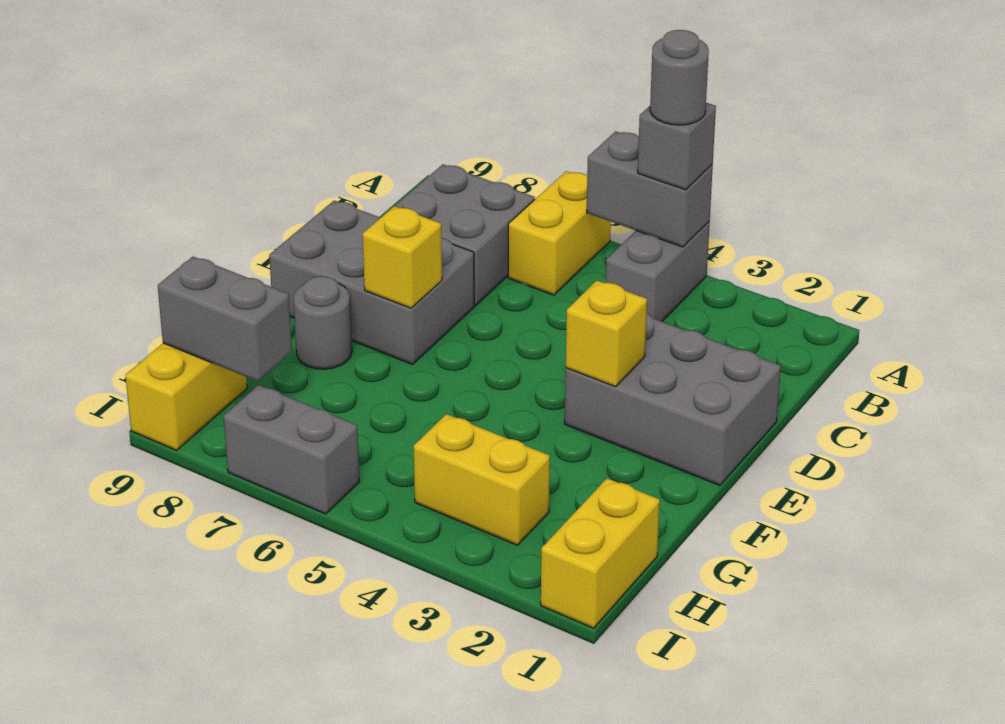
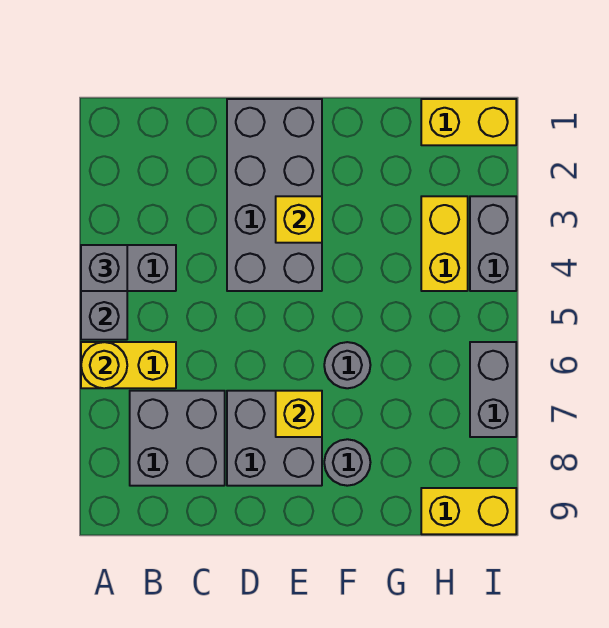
grey round brick A4 level 4 -> grey round brick F6 level 1
none -> yellow round brick A6 level 2
grey brick D1:E3 level 1 -> grey brick D1:E4 level 1
grey brick D7:E9 level 1 -> grey brick D7:E8 level 1
grey brick H8:H9 level 2 -> grey brick I3:I4 level 1

